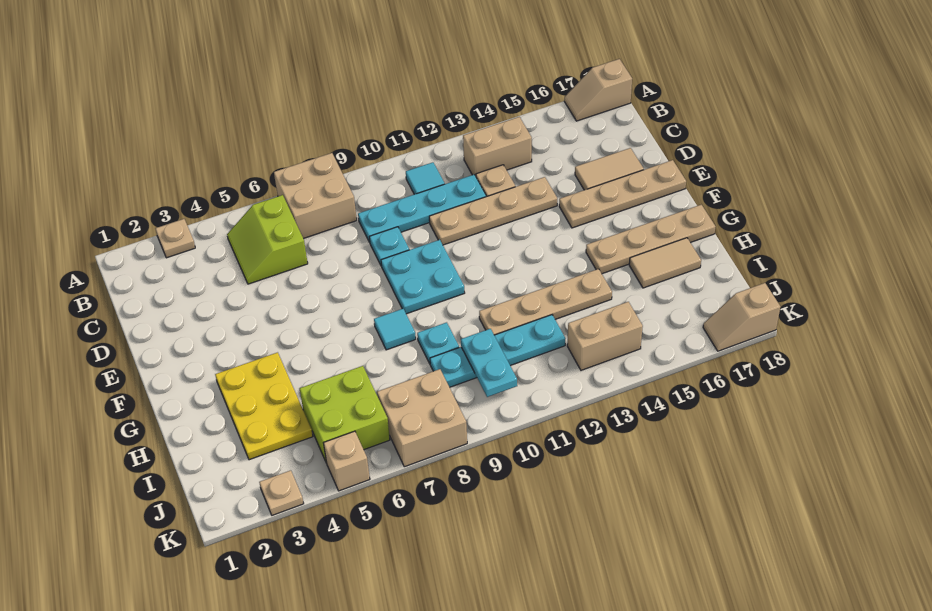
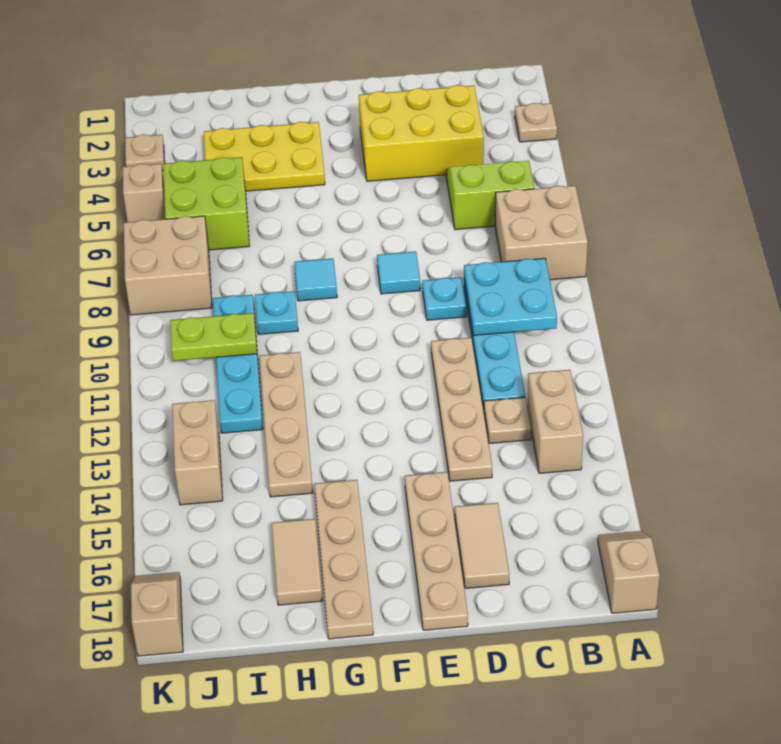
cyan tile B11 level 1 -> cyan tile E8 level 1
none -> yellow brick C3:E4 level 1
cyan plate E9:F10 level 1 -> cyan plate B9:C10 level 2
cyan plate I10:J10 level 2 -> lime plate I10:J10 level 2

